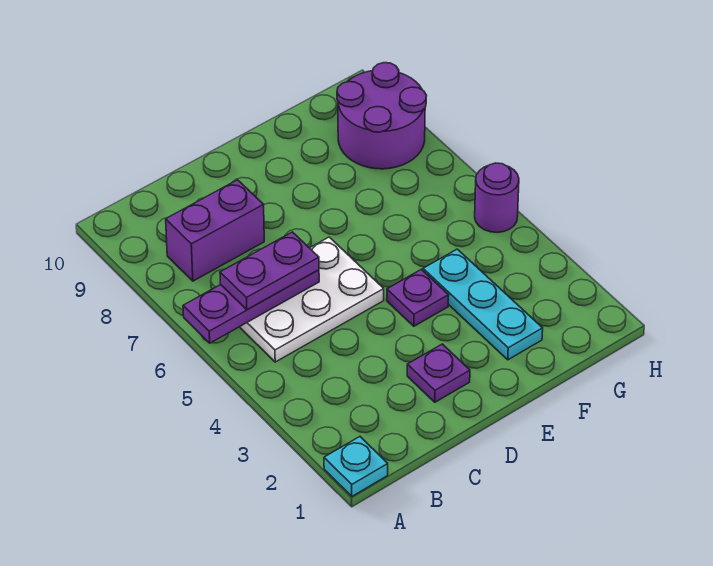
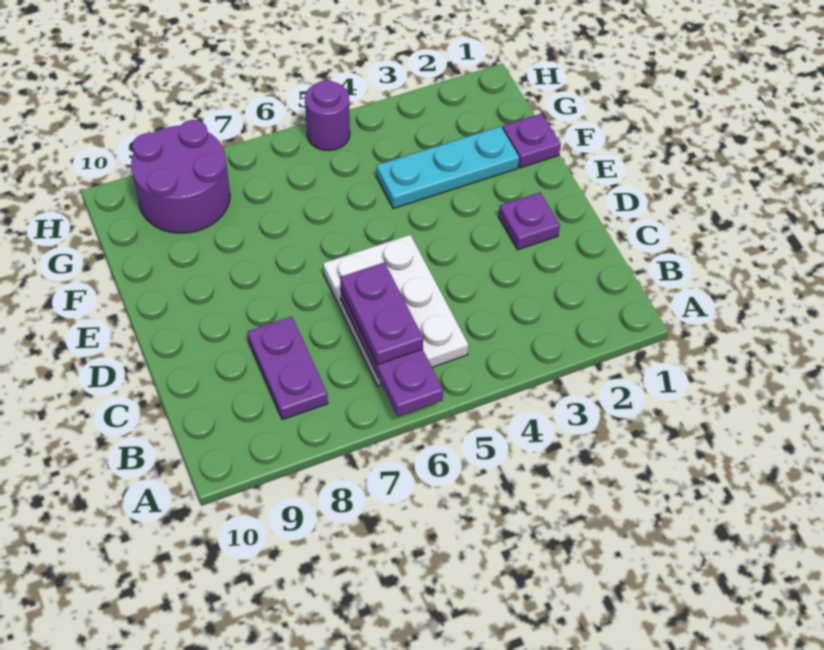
cyan plate A1 level 1 -> none
purple brick B8:C8 level 1 -> purple plate B8:C8 level 1
purple plate E4 level 1 -> purple plate F1 level 1

